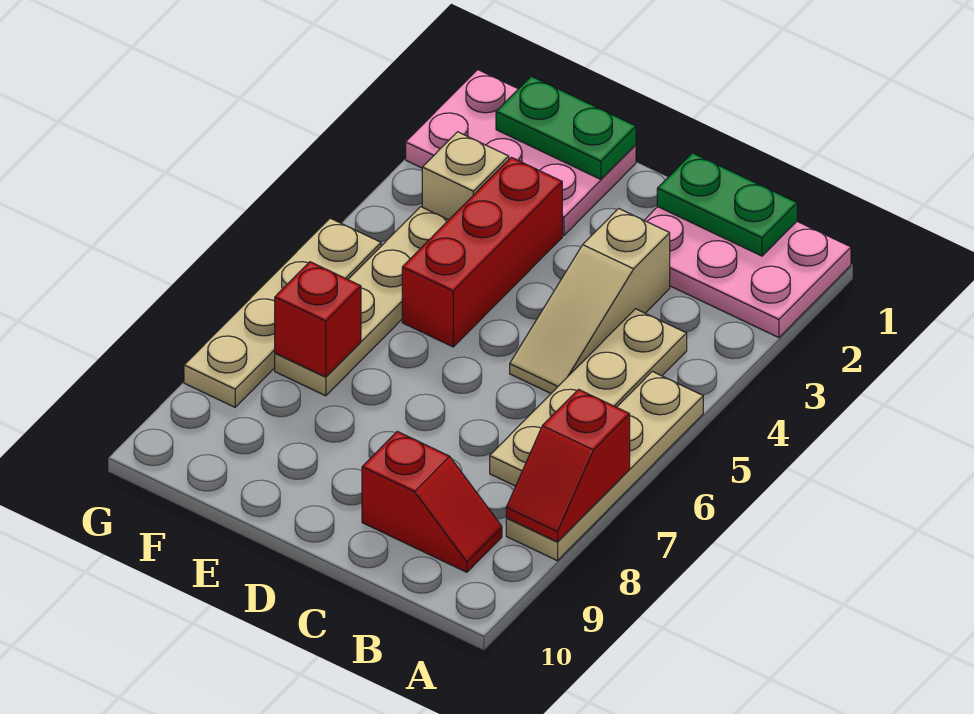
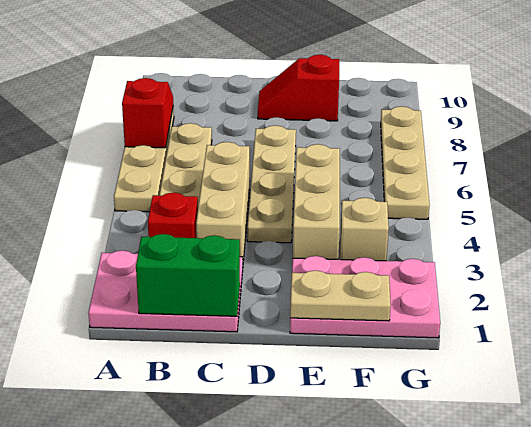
green plate B1:C1 level 2 -> green brick B1:C1 level 2
red slope B9:C9 level 1 top C -> red slope D9:E9 level 1 top E
tan slope C3:C5 level 1 top 3 -> tan brick C3:C5 level 1
green plate E1:F1 level 2 -> tan plate E1:F1 level 2
red brick E3:E5 level 1 -> tan brick E3:E5 level 1
tan plate F4:F7 level 1 -> tan plate D4:D7 level 1
red brick F7 level 2 -> red brick B3 level 1

